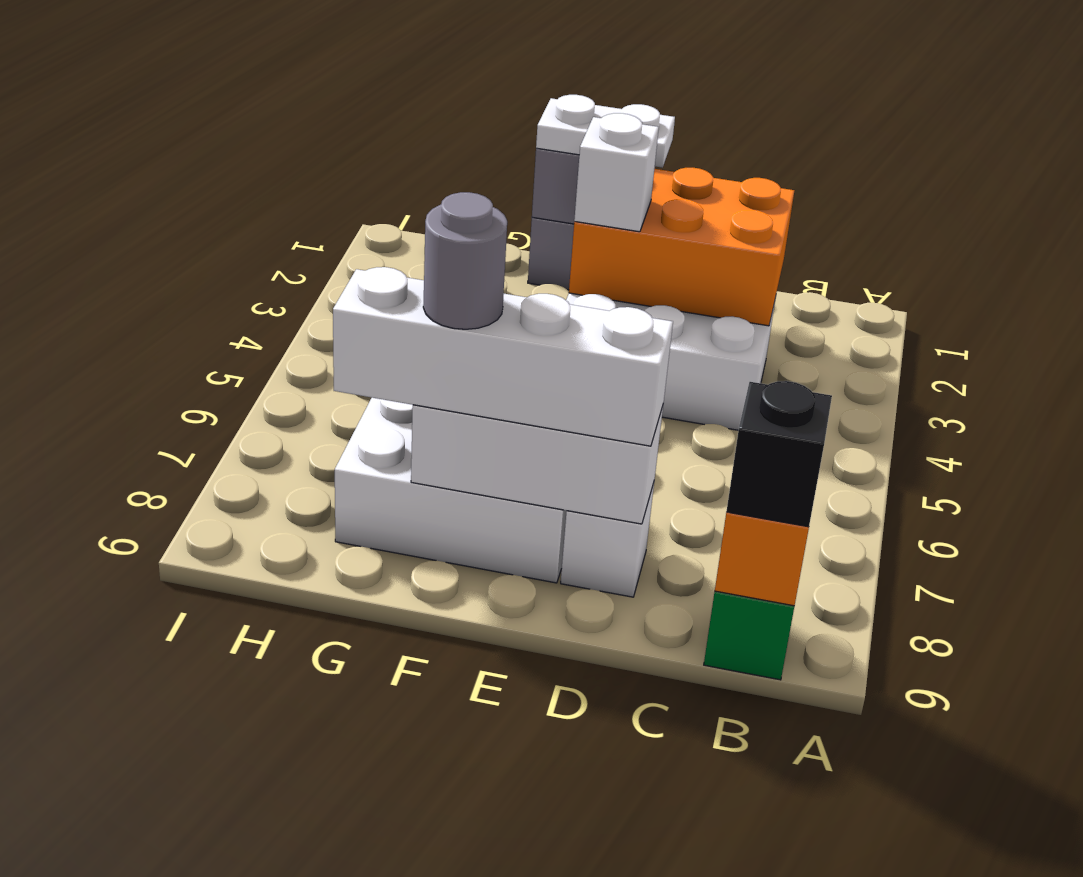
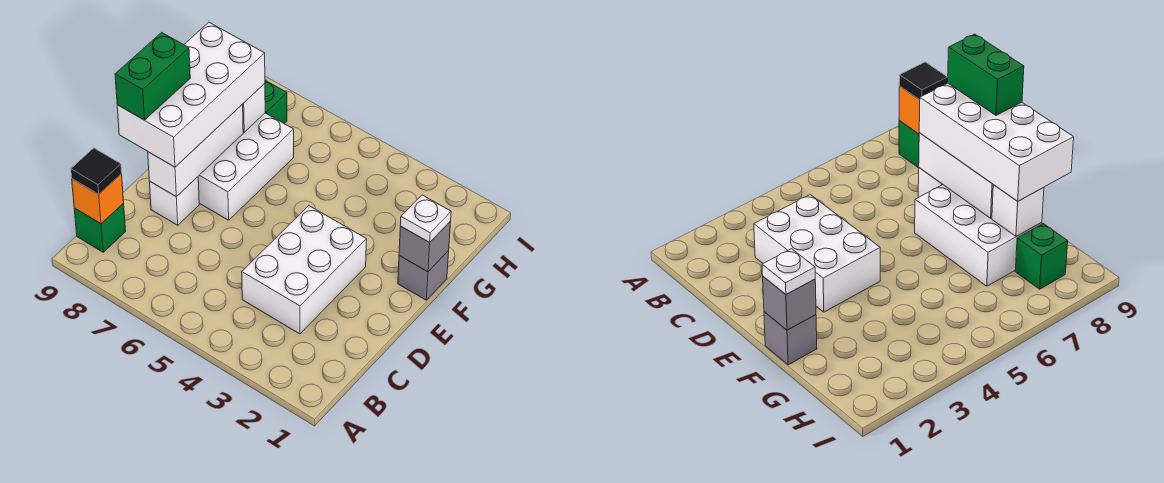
black brick B9 level 3 -> black tile B9 level 3
orange brick C2:E3 level 2 -> none
white brick D8:G8 level 3 -> white brick D8:G9 level 3
none -> green brick D9:E9 level 4
white plate E1:F1 level 3 -> white plate F1 level 3
white brick E3 level 3 -> white brick G8 level 2
grey round brick F8 level 4 -> none
none -> green brick H8 level 1

